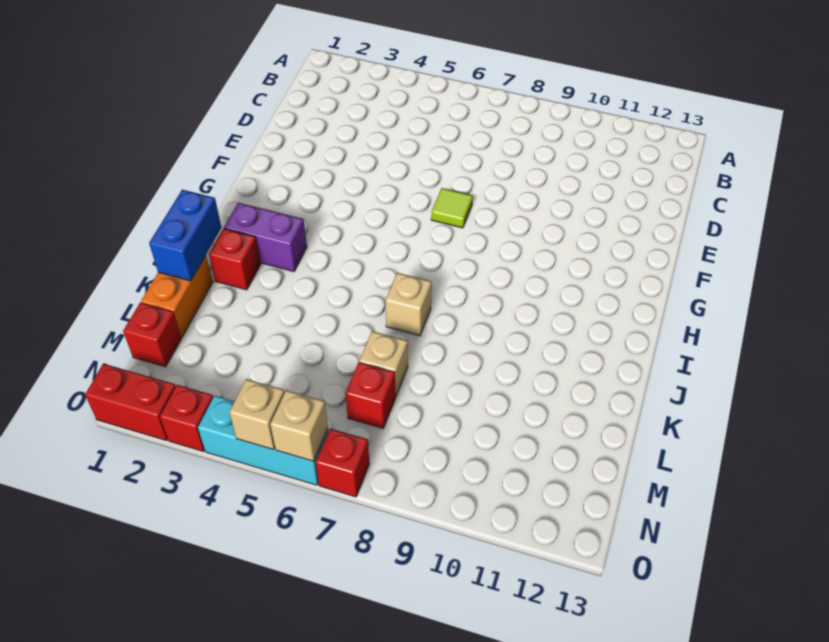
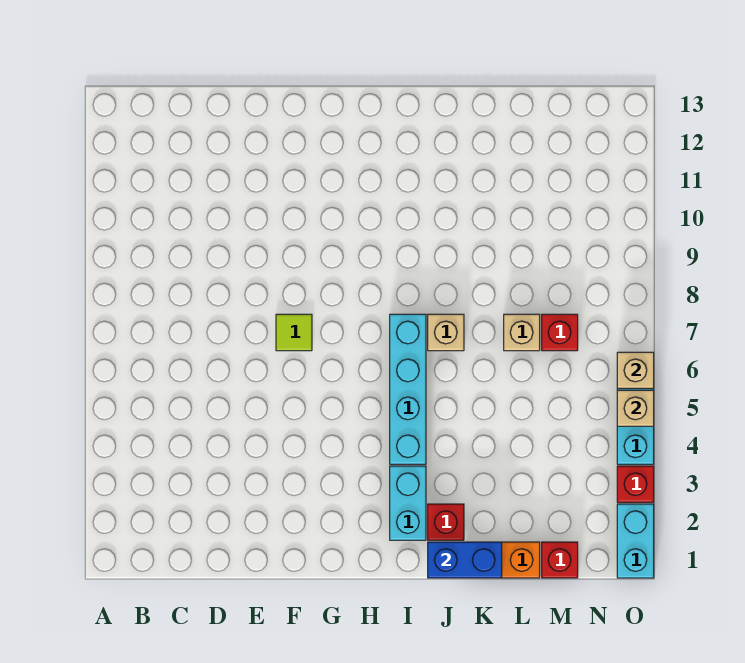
purple brick I2:I3 level 1 -> cyan brick I2:I3 level 1
none -> cyan brick I4:I7 level 1
red brick O1:O2 level 1 -> cyan brick O1:O2 level 1
red brick O7 level 1 -> none

